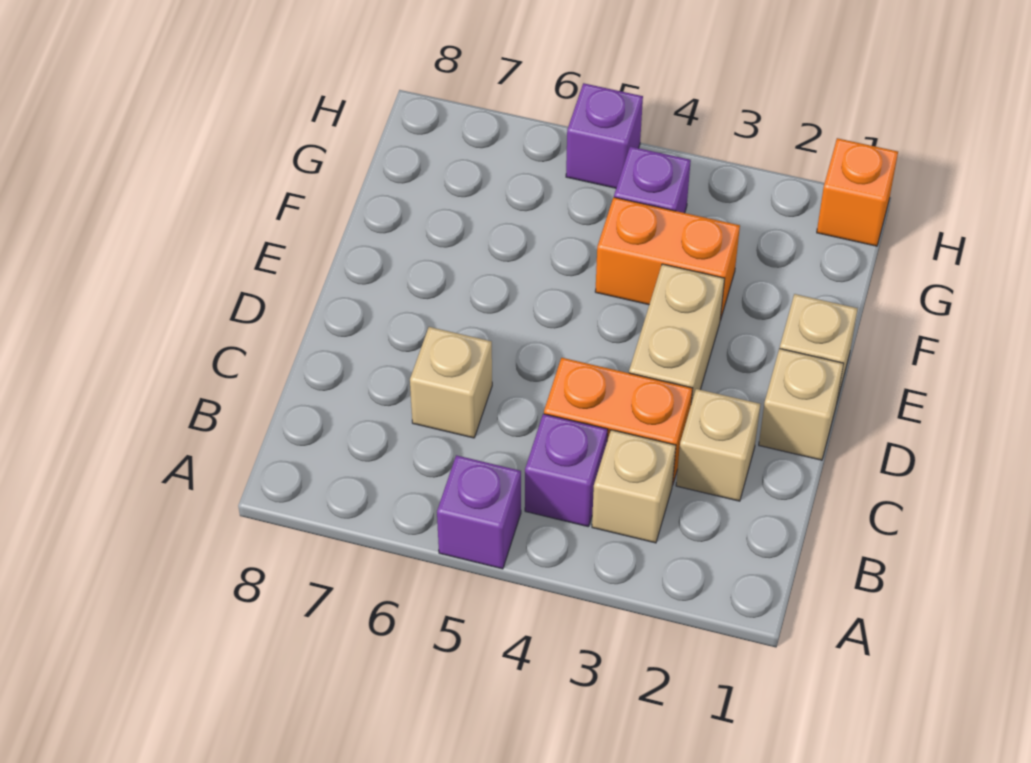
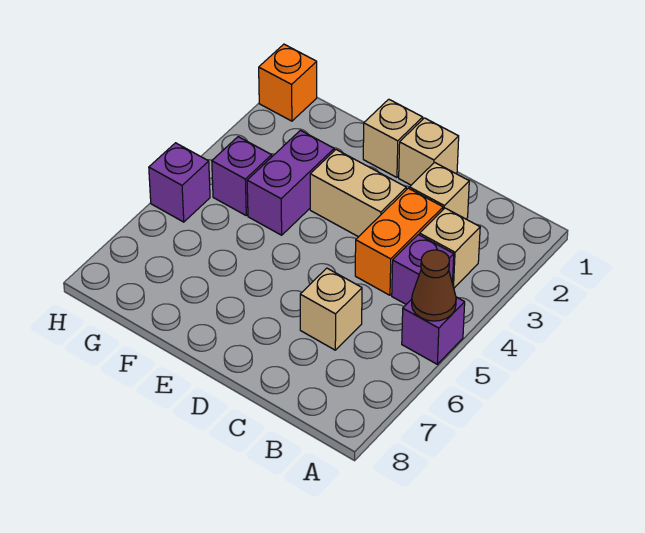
none -> brown cone A5 level 2
orange brick F3:F4 level 1 -> purple brick F3:F4 level 1

